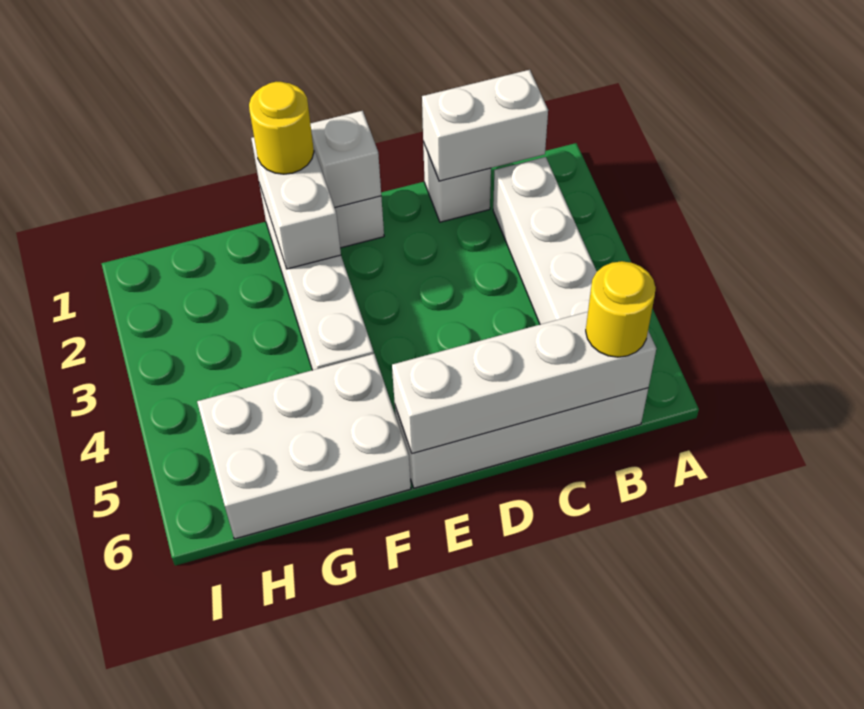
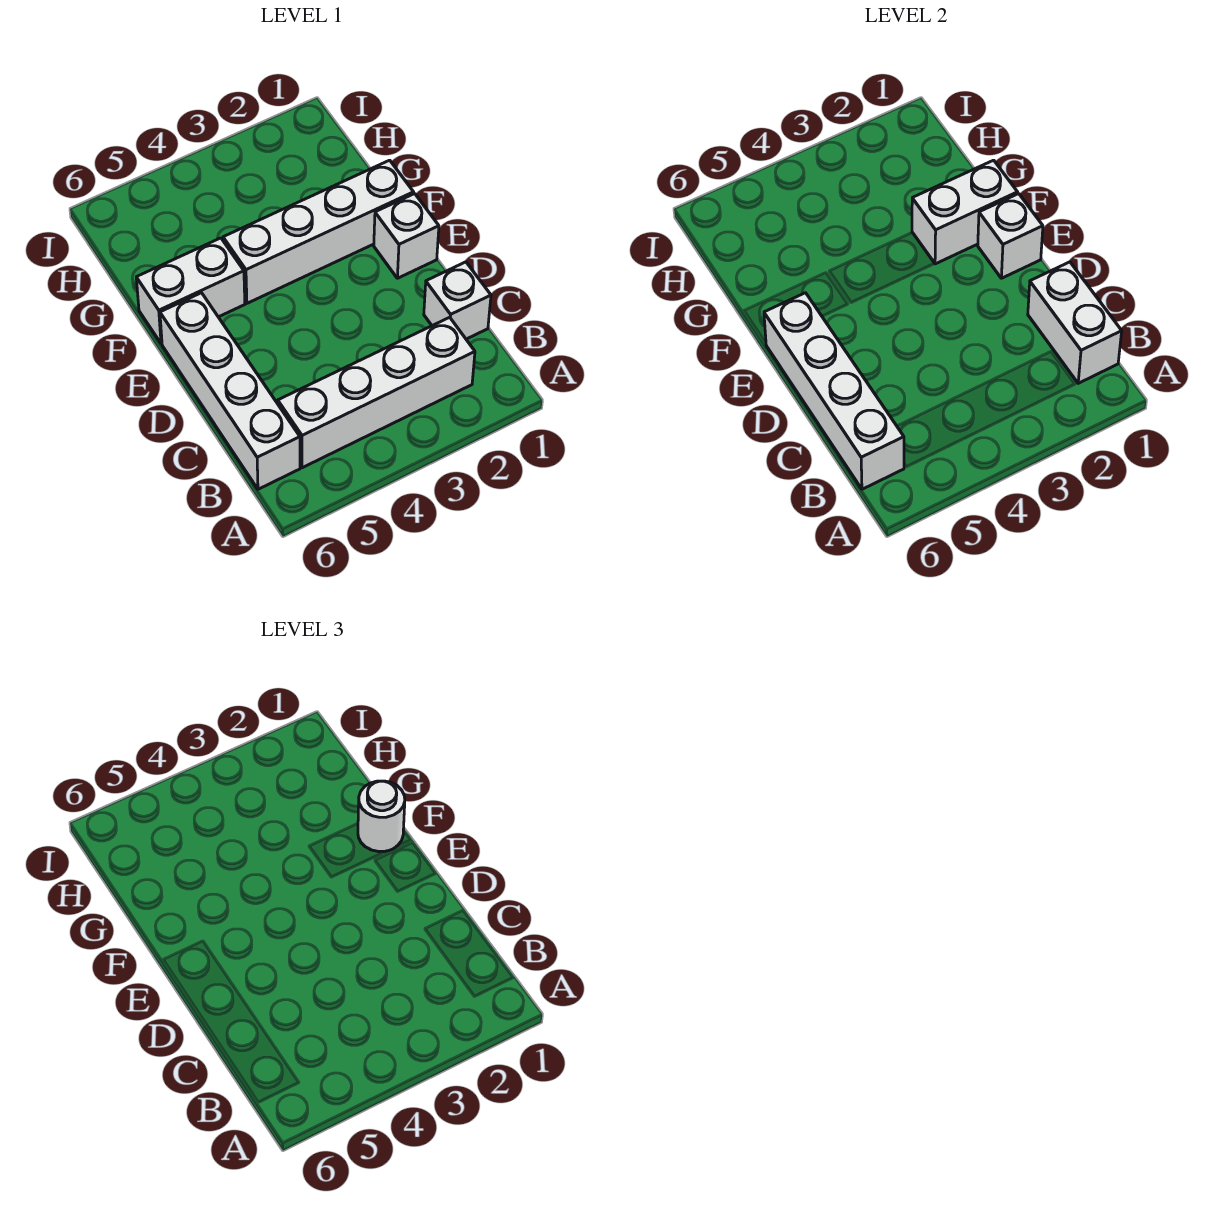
yellow round brick B6 level 3 -> none
yellow round brick F1 level 3 -> white round brick F1 level 3
white brick F5:H6 level 1 -> white brick F5:F6 level 1

